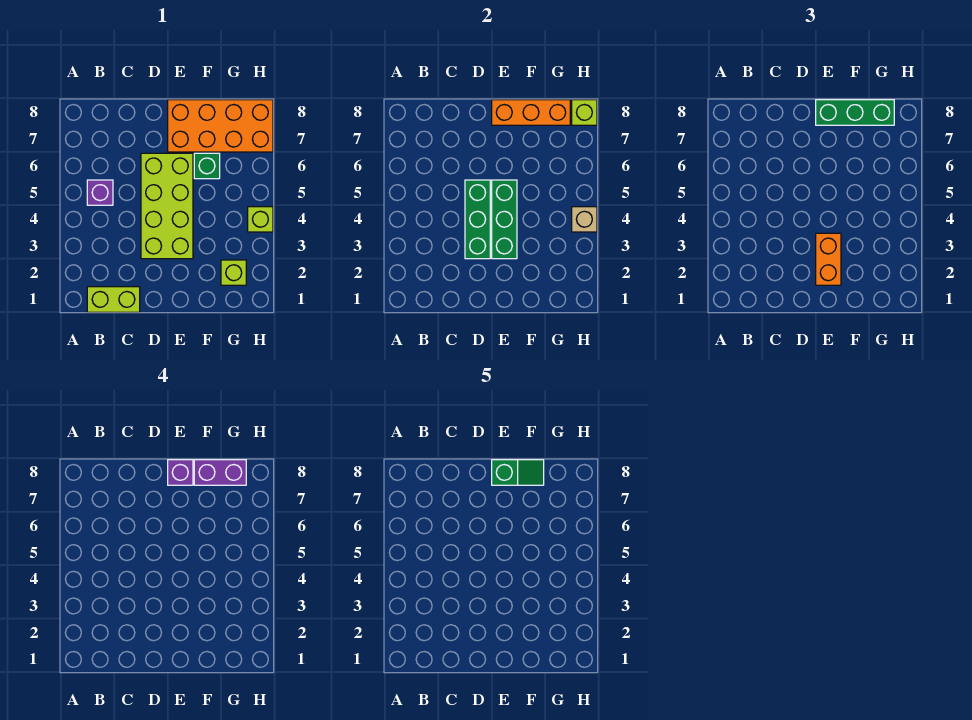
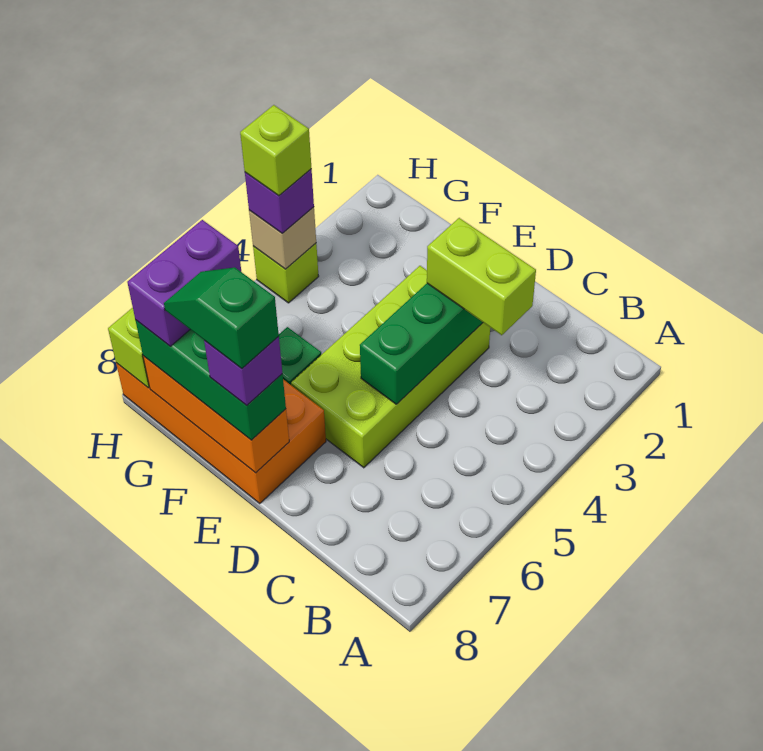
lime brick B1:C1 level 1 -> lime brick C3:D3 level 3
purple brick B5 level 1 -> purple brick H4 level 3
orange brick E2:E3 level 3 -> none
green brick E3:E5 level 2 -> none
purple brick F8:G8 level 4 -> purple brick G7:G8 level 4
lime brick G2 level 1 -> lime brick H4 level 4

